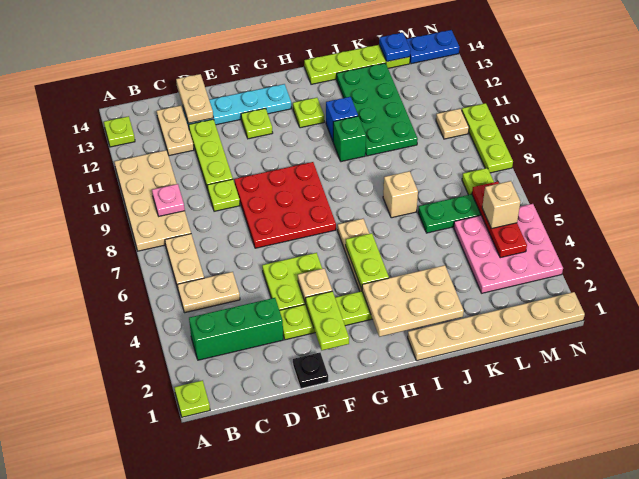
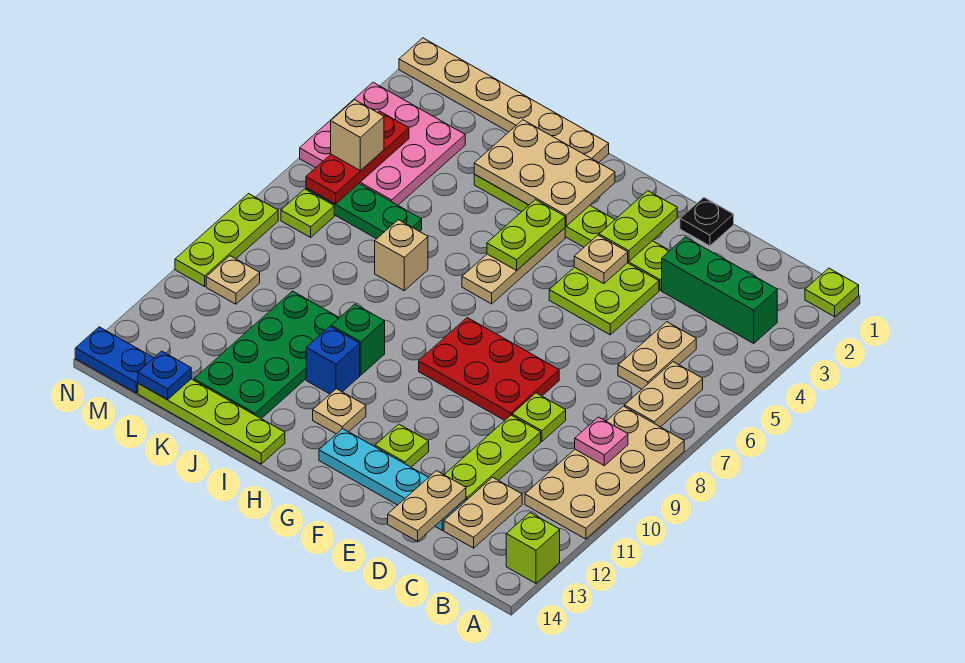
lime plate A13 level 1 -> lime brick A13 level 1
tan plate B5:C5 level 1 -> tan plate C5:C6 level 1
red plate E7:G9 level 1 -> red plate E8:G9 level 1
lime plate H12 level 1 -> tan plate H12 level 1

